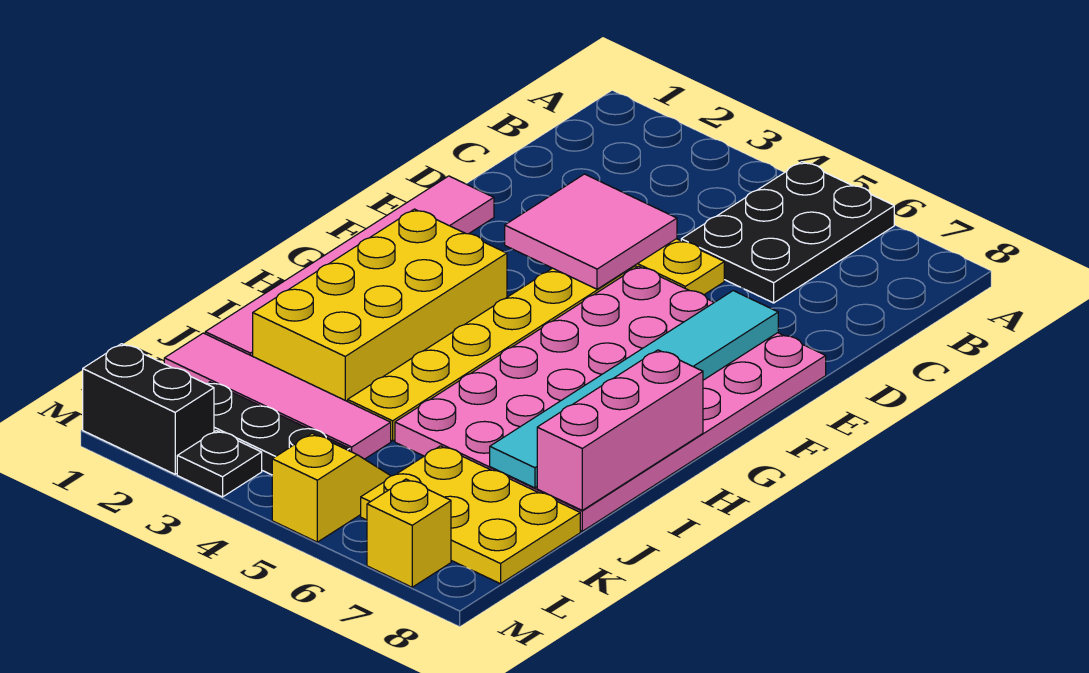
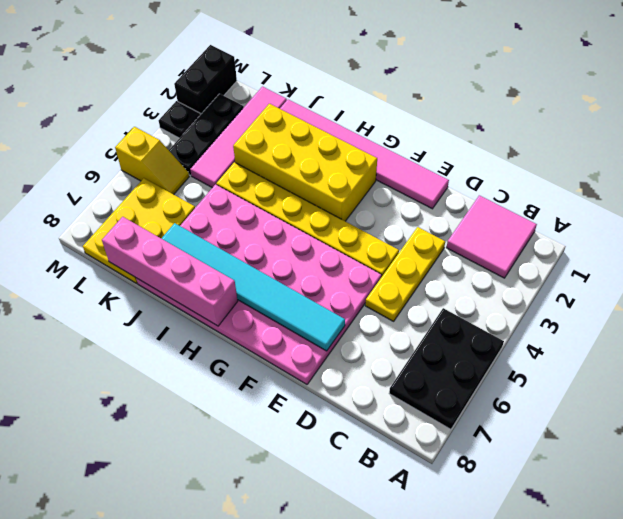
black plate A5:C6 level 1 -> black plate A5:B7 level 1
pink tile D3:E4 level 2 -> pink tile B1:C2 level 1
pink brick H8:J8 level 2 -> pink brick H8:K8 level 2
yellow brick M7 level 1 -> none

